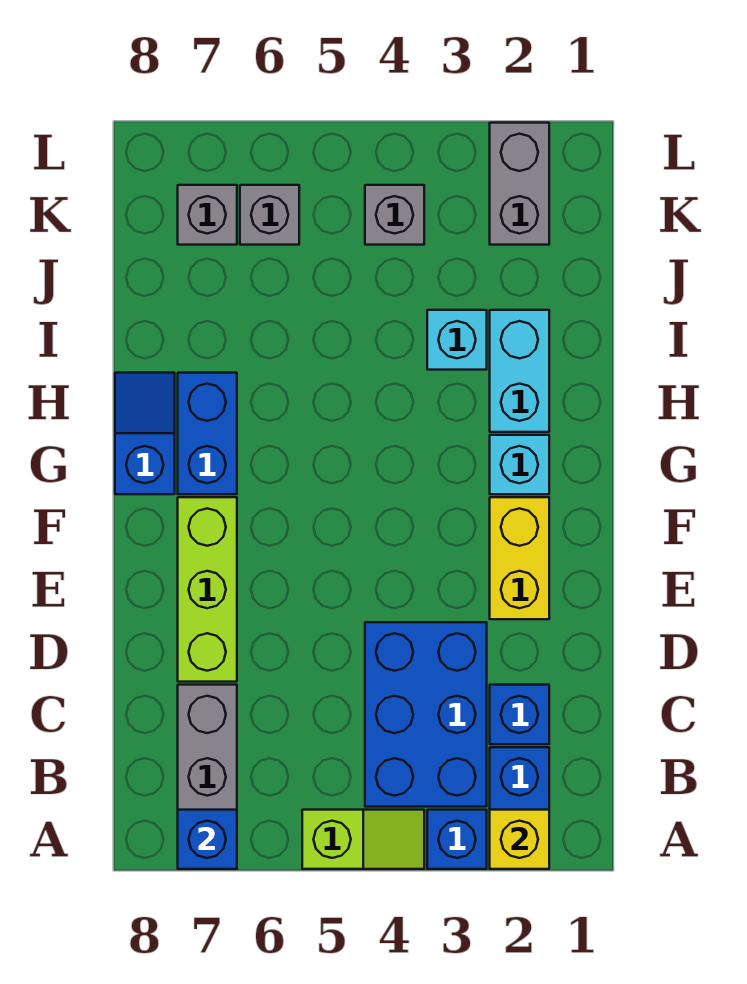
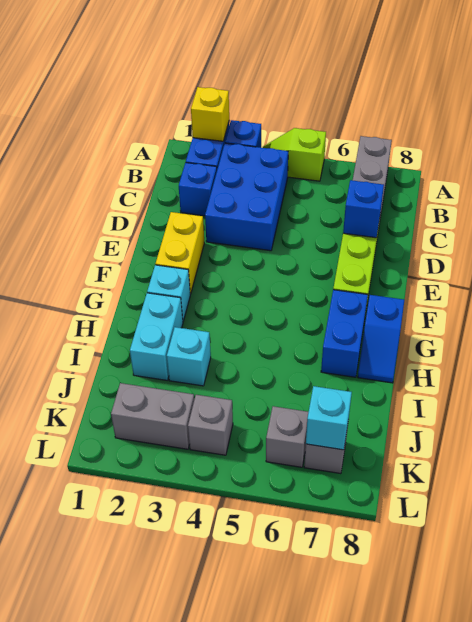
blue brick A7 level 2 -> blue brick D7 level 2
grey brick K2:L2 level 1 -> grey brick K2:K3 level 1
none -> cyan brick K7 level 2

